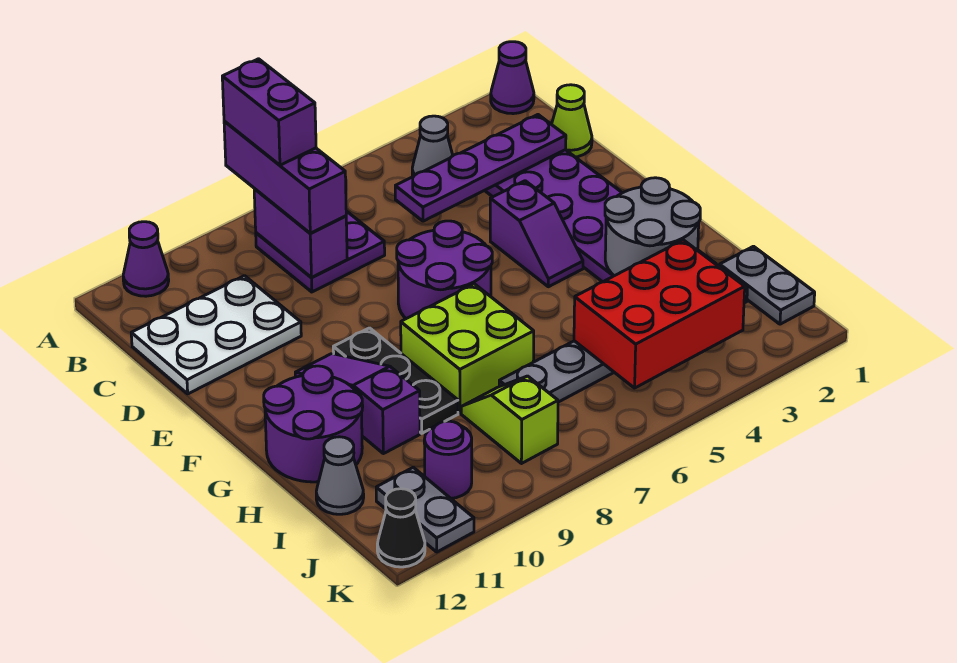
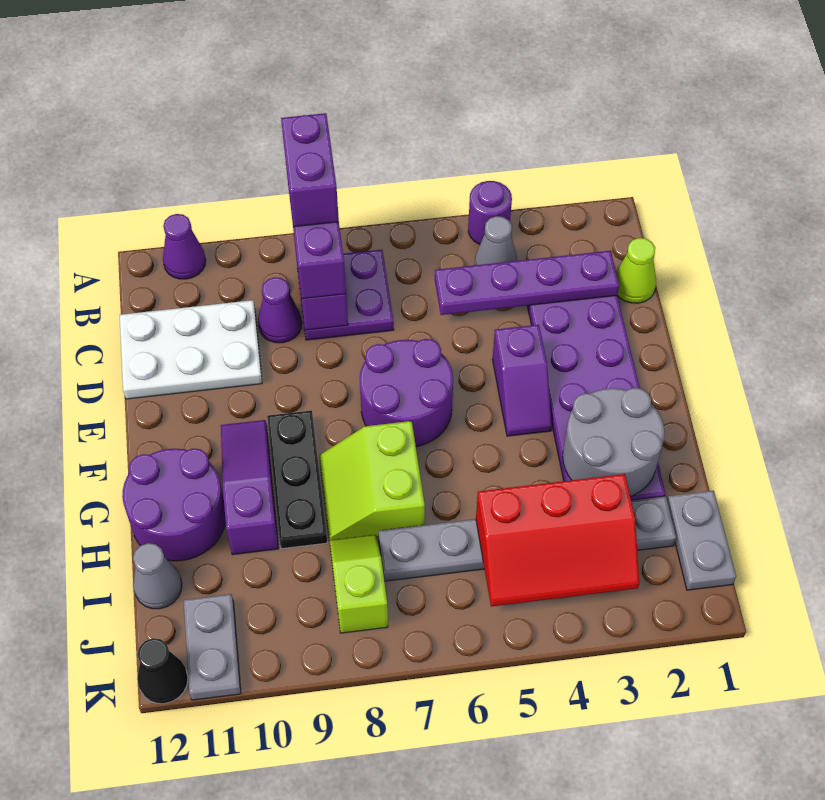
purple cone A1 level 1 -> purple cone C9 level 1
lime brick G7:H8 level 1 -> lime slope G7:H8 level 1 top 7
red brick I3:J5 level 2 -> red slope I3:J5 level 2 top I
purple round brick J10 level 1 -> purple round brick A4 level 1

